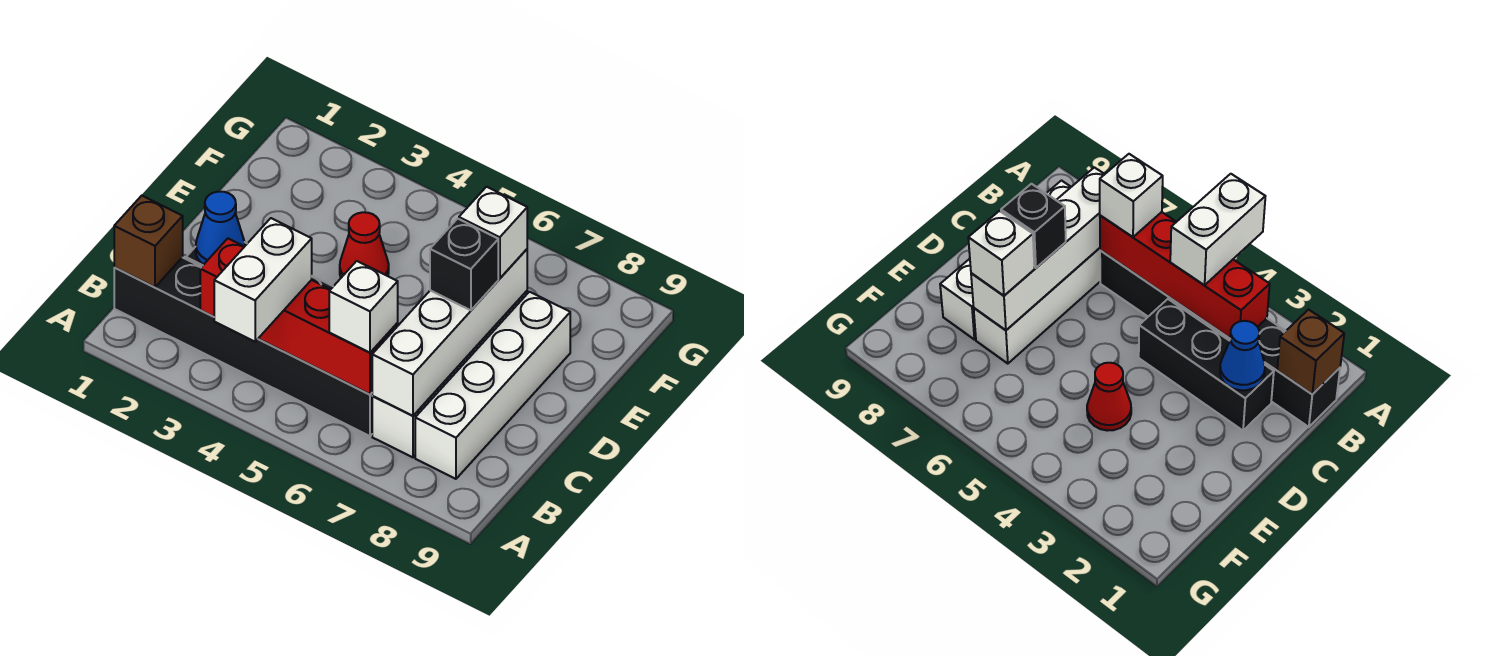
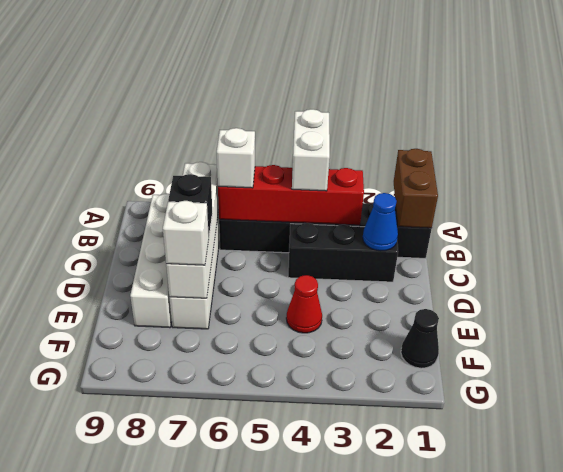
brown brick B1 level 2 -> brown brick A1:B1 level 2
none -> black cone F1 level 1

